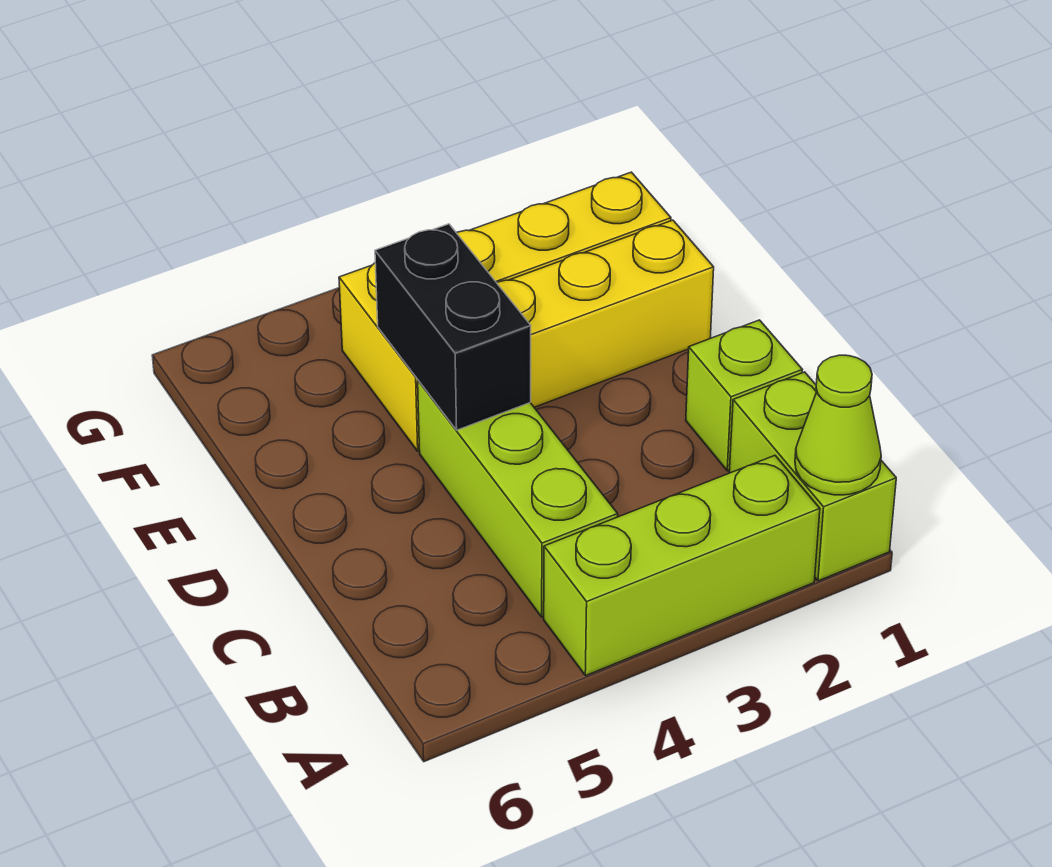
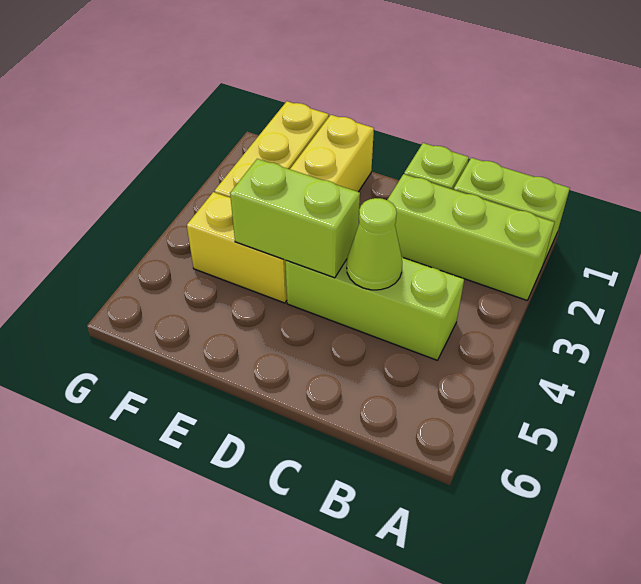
lime cone A1 level 2 -> lime cone C4 level 2
lime brick A2:A4 level 1 -> lime brick A2:C2 level 1
black brick D4:E4 level 2 -> lime brick D4:E4 level 2

